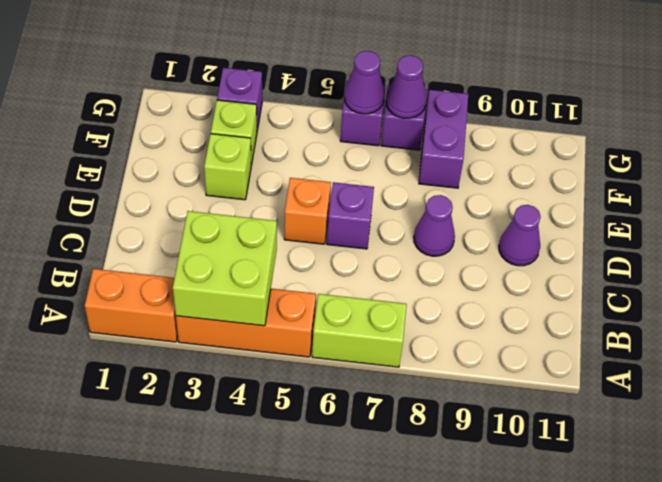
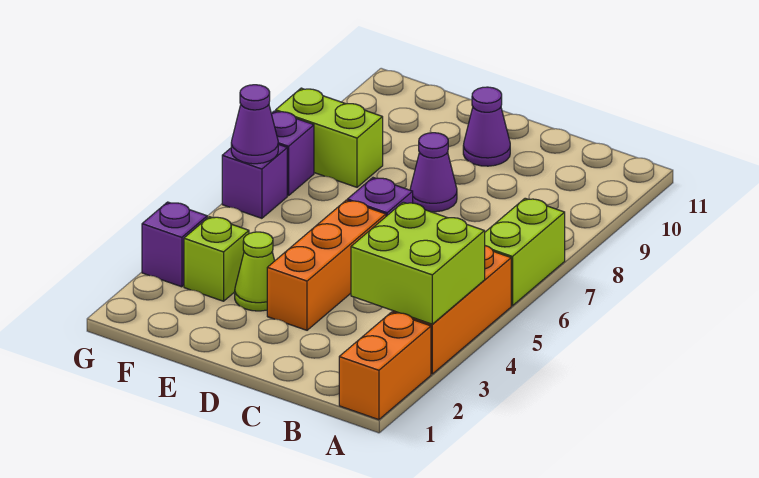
orange brick D5 level 1 -> orange brick D3:D5 level 1
lime brick E3 level 1 -> lime cone E3 level 1
purple brick F8:G8 level 1 -> lime brick F8:G8 level 1
purple cone G7 level 2 -> none

